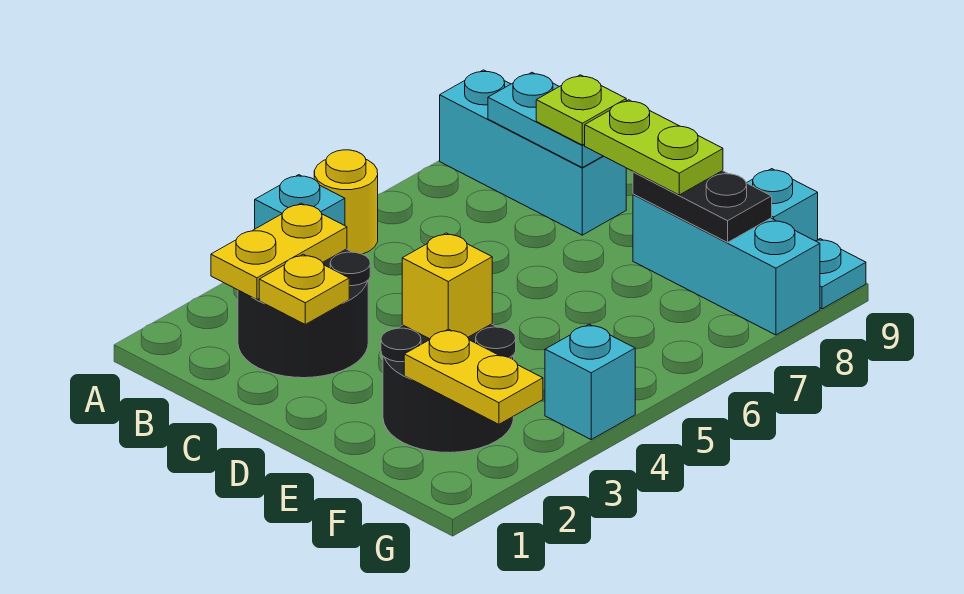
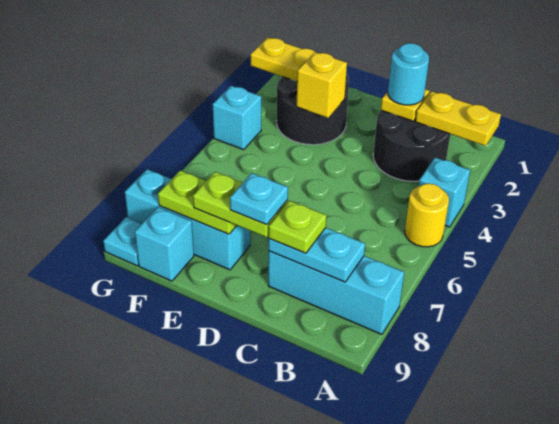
yellow plate B2:B3 level 2 -> yellow plate A2:B2 level 2
none -> cyan round brick C2 level 3
none -> cyan plate D8 level 4
black plate E8:F8 level 2 -> lime plate E8:F8 level 2

